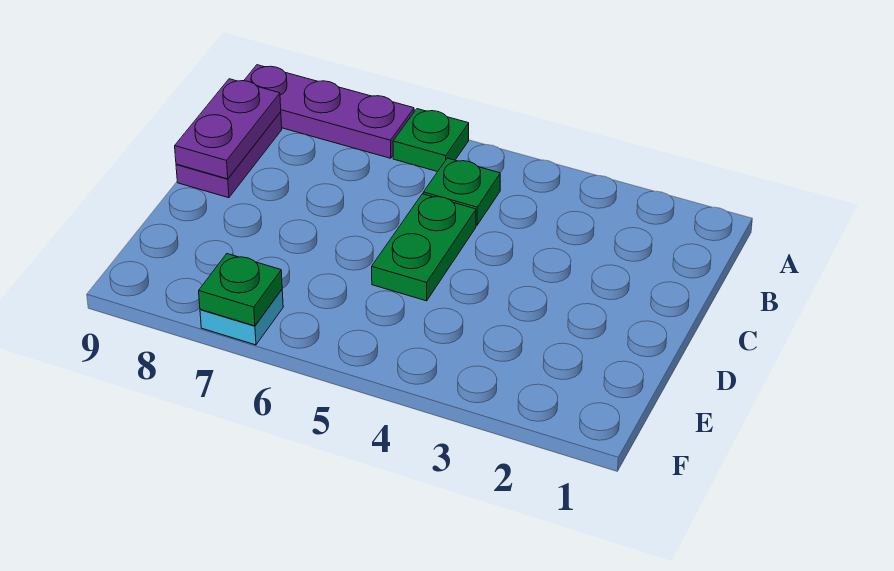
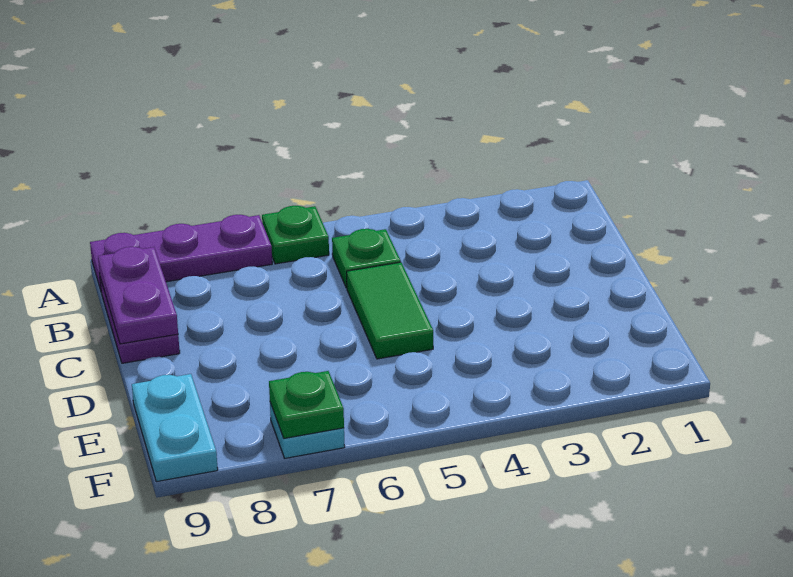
green plate C5:D5 level 1 -> green tile C5:D5 level 1
none -> cyan plate E9:F9 level 1

